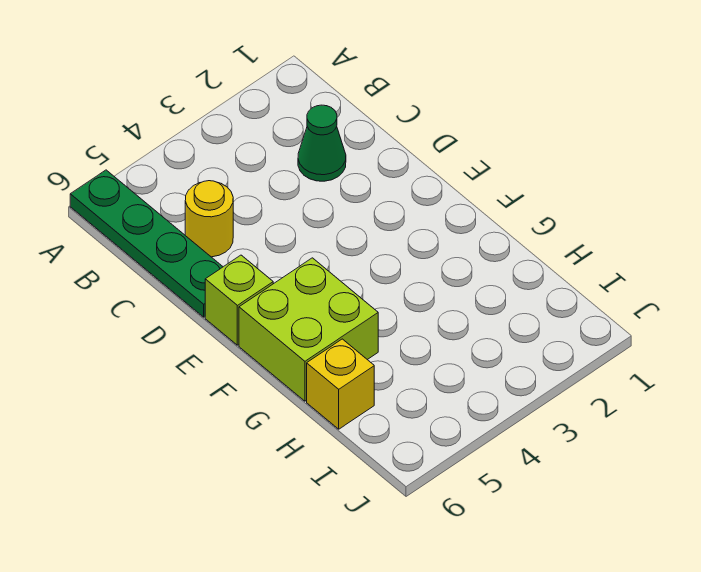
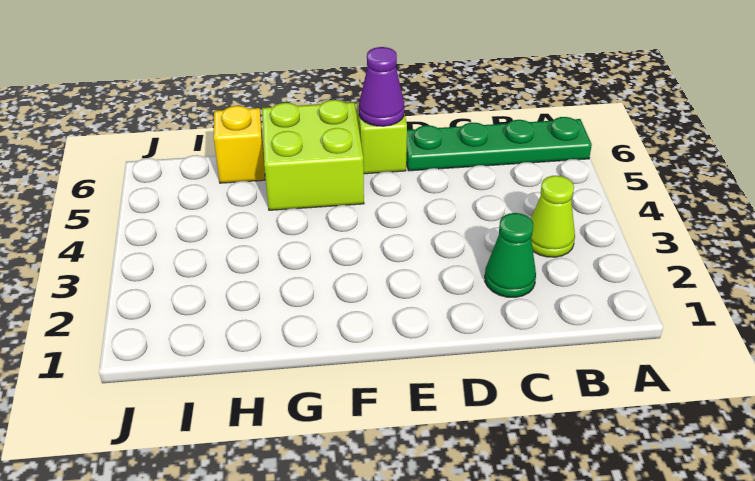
none -> lime cone B3 level 1
yellow round brick C5 level 1 -> none
none -> purple cone E6 level 2

